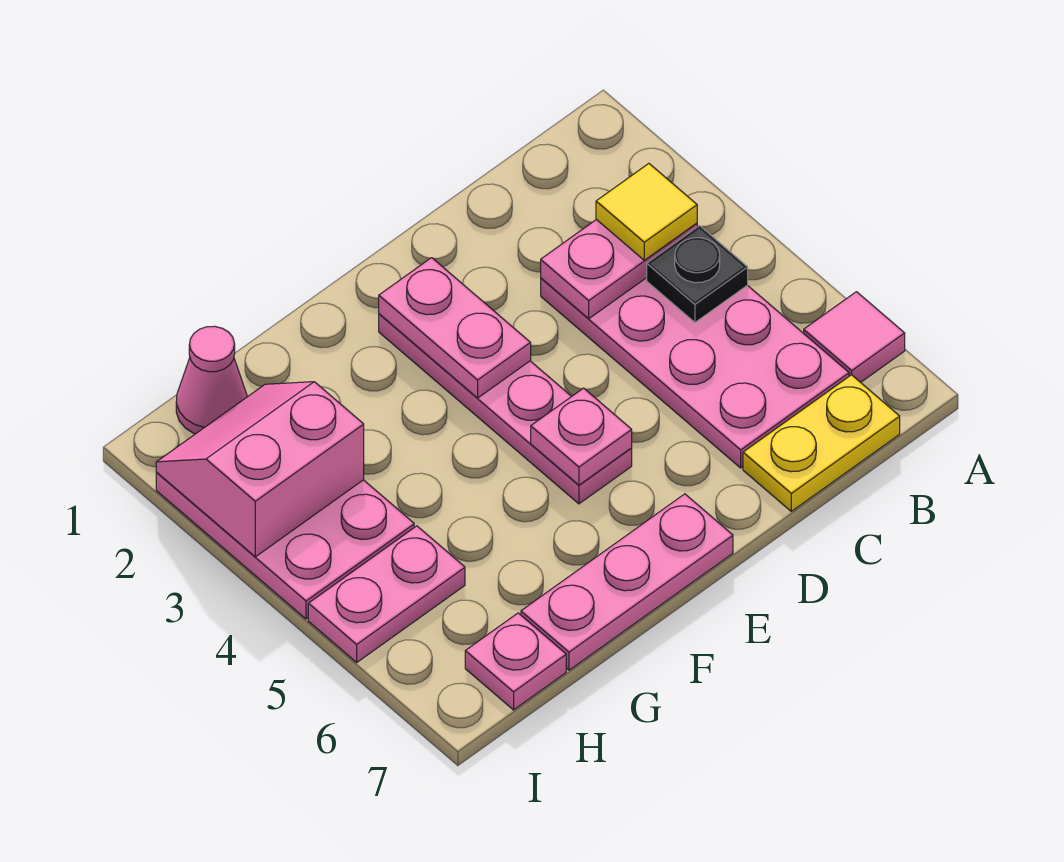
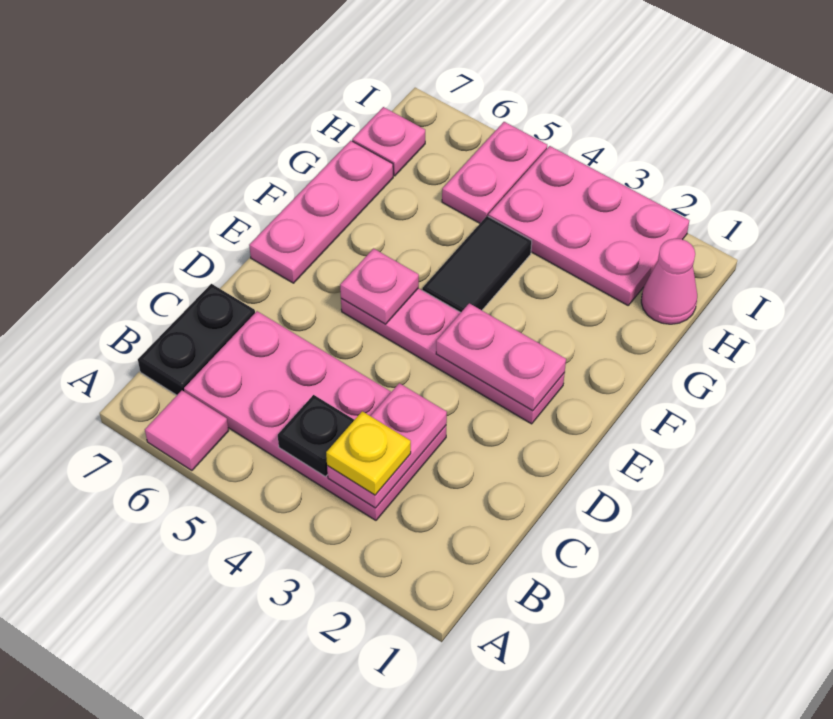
yellow tile B3 level 3 -> yellow plate B3 level 3
yellow plate B7:C7 level 1 -> black plate B7:C7 level 1
none -> black tile F4:G4 level 1
pink slope H2:I3 level 2 top 3 -> none

